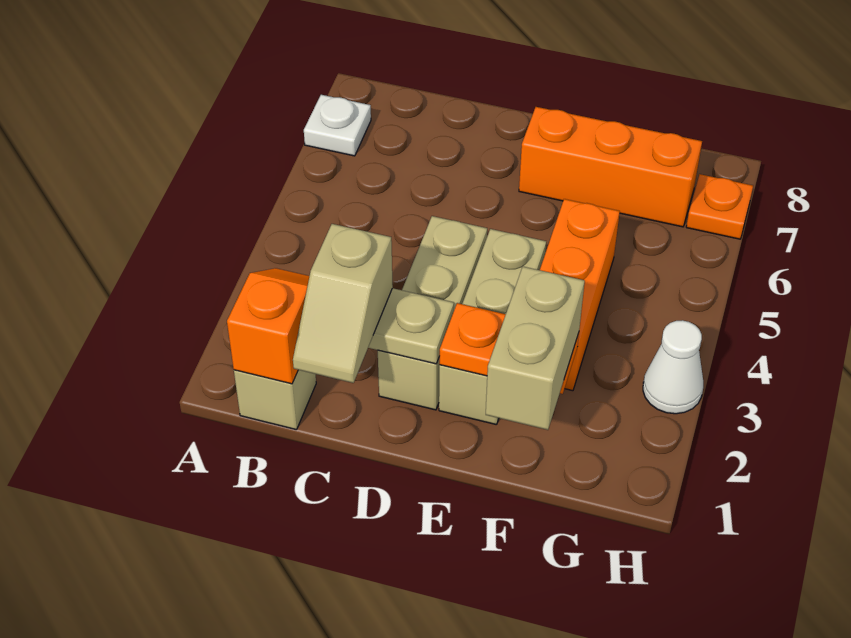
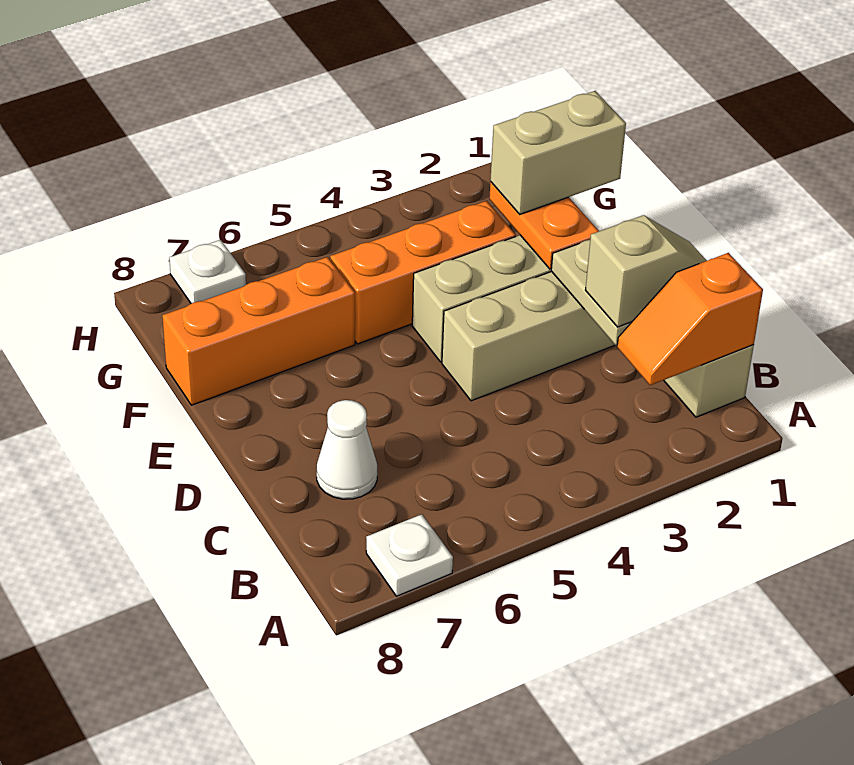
orange brick E7:G7 level 1 -> orange brick F6:F8 level 1
white cone H3 level 1 -> white cone C7 level 1
orange plate H7 level 1 -> white plate H7 level 1

